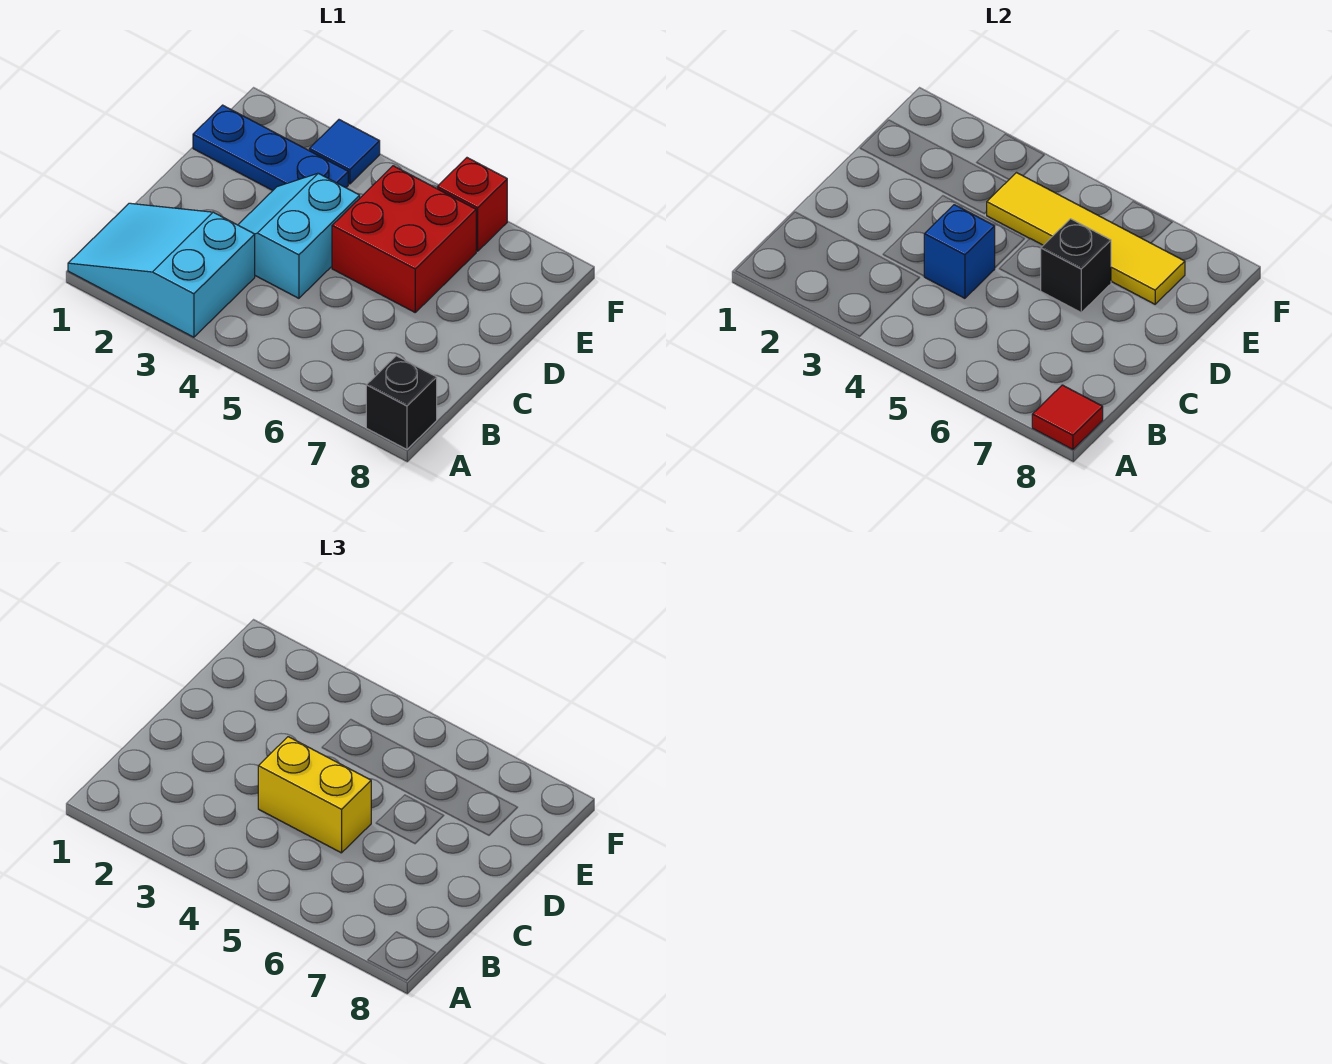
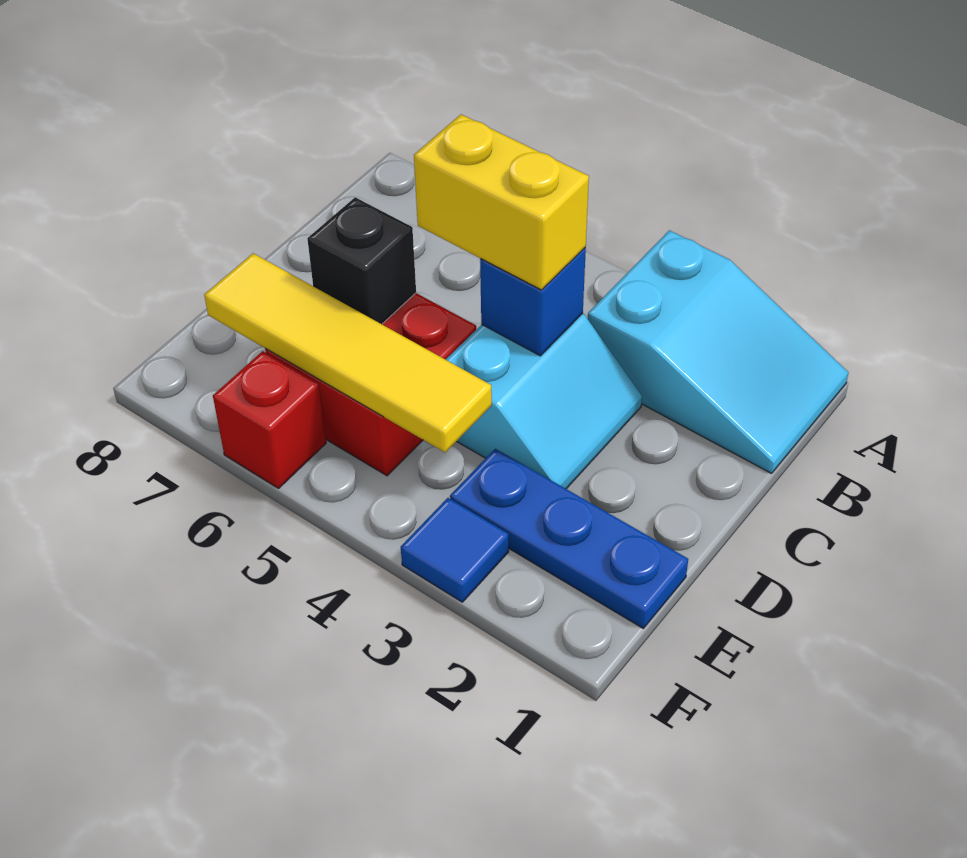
black brick A8 level 1 -> none
red tile A8 level 2 -> none

